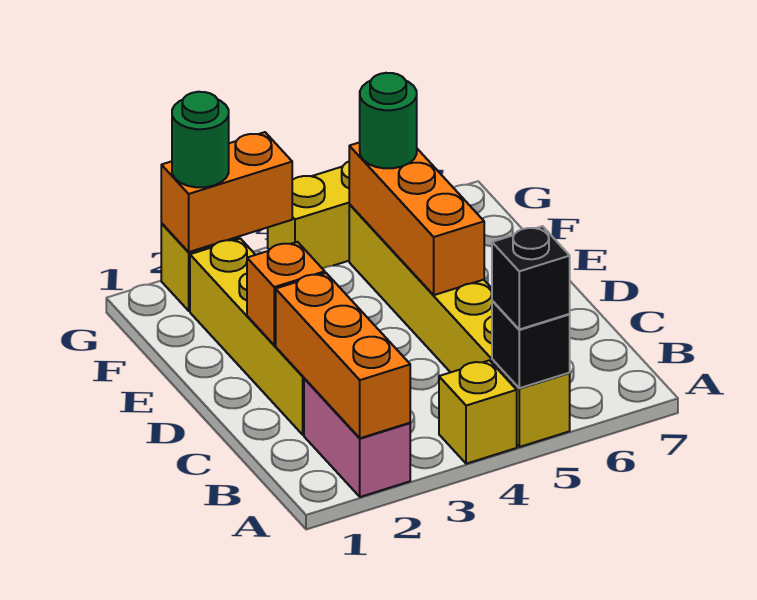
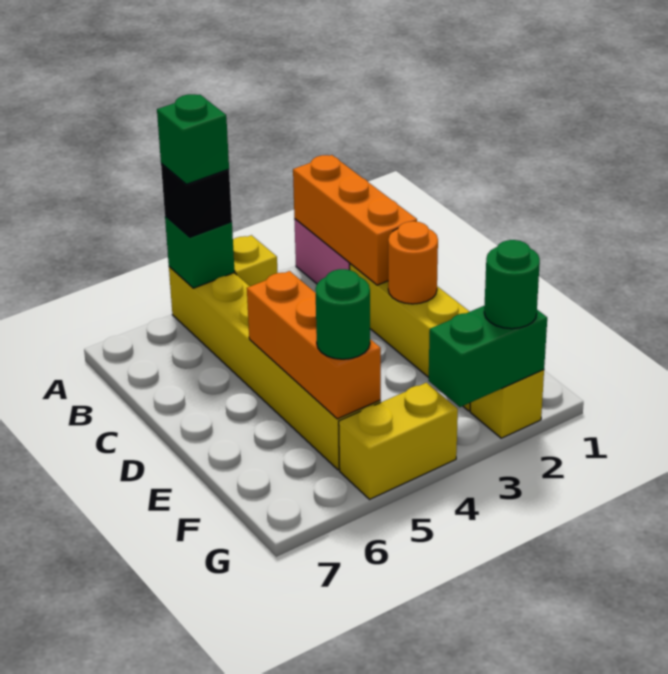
black brick A5 level 2 -> green brick A5 level 2
none -> green brick A5 level 4
orange brick D2 level 2 -> orange round brick D2 level 2
orange brick G2:G3 level 2 -> green brick G2:G3 level 2

